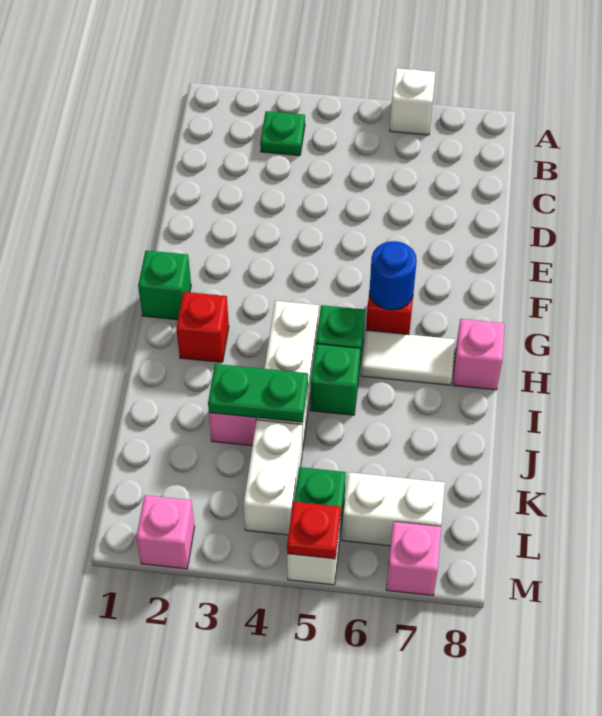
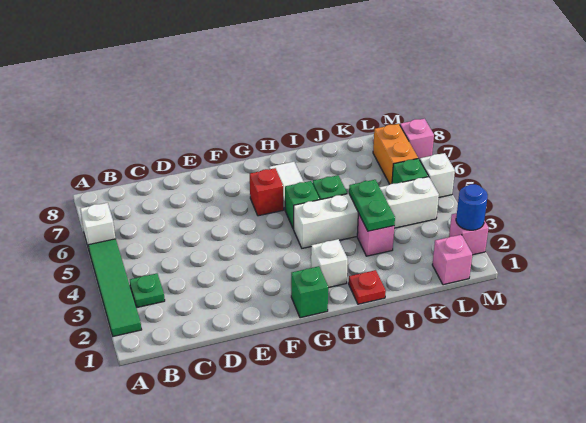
none -> green tile A2:A5 level 1
blue round brick G6 level 2 -> blue round brick M2 level 2
red brick H2 level 1 -> white brick H2 level 1
pink brick H8 level 1 -> pink brick L1 level 1
white brick L6:L7 level 1 -> orange brick L6:L7 level 1
red plate M5 level 2 -> red plate I1 level 1

